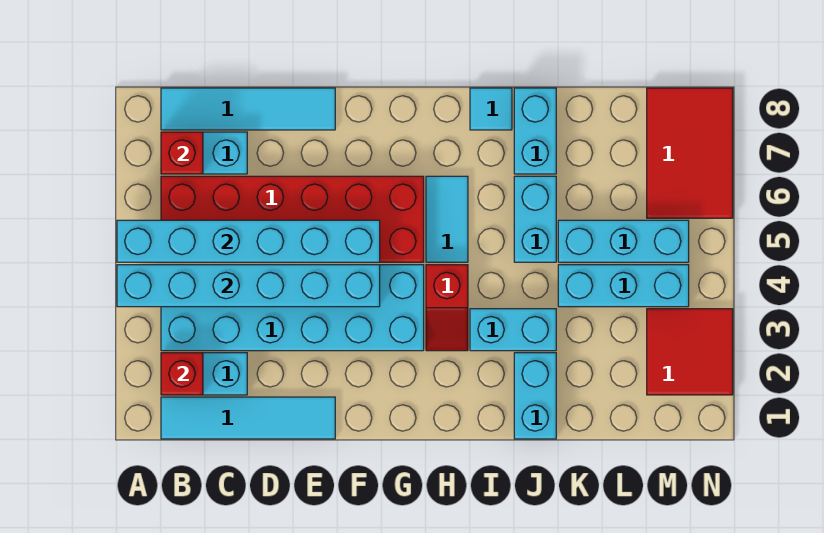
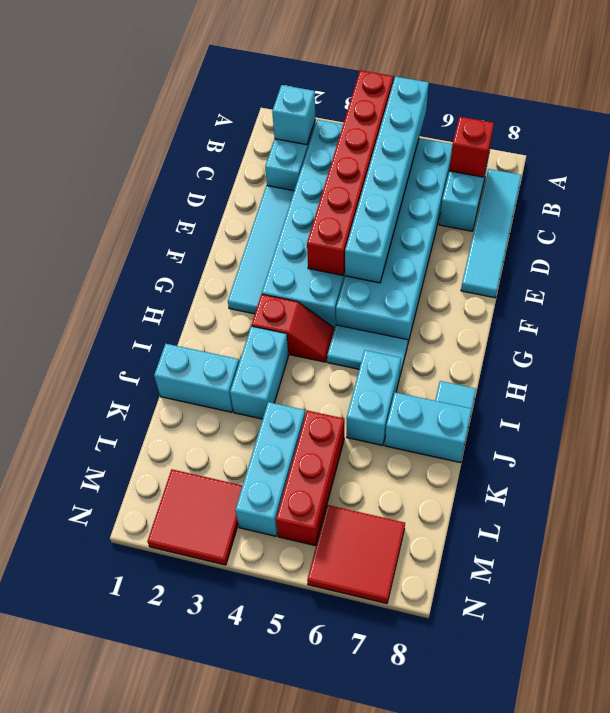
cyan brick A4:F4 level 2 -> red brick A4:F4 level 2
cyan tile B1:E1 level 1 -> cyan tile D2:G2 level 1
red brick B2 level 2 -> cyan brick B2 level 2
red brick B5:G6 level 1 -> cyan brick B5:G6 level 1
red slope H3:H4 level 1 top 4 -> red slope H3:H4 level 1 top 3
cyan brick J5:J6 level 1 -> cyan brick I6:J6 level 1
cyan brick K5:M5 level 1 -> red brick K5:M5 level 1
red tile M6:N8 level 1 -> red tile M6:N7 level 1

